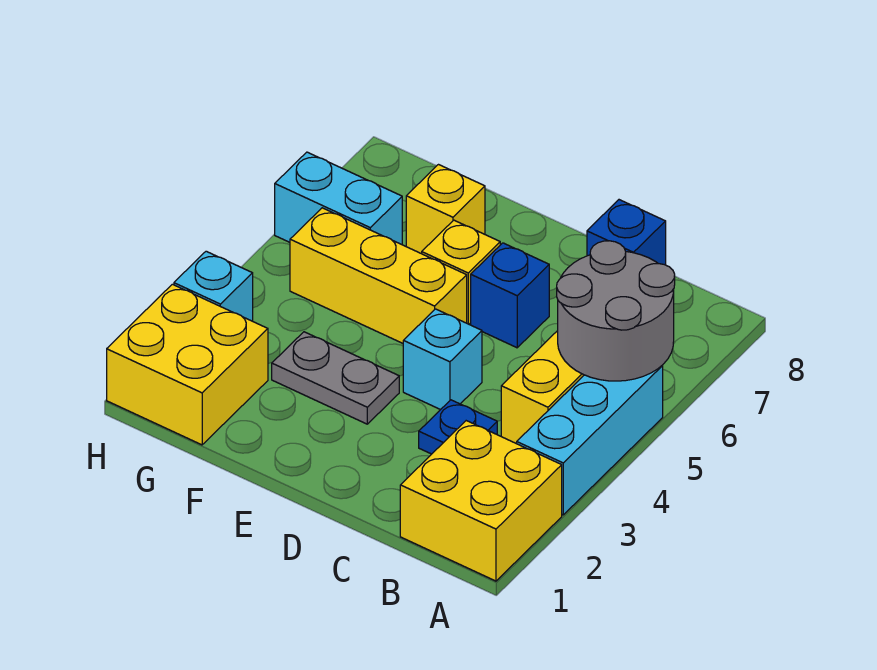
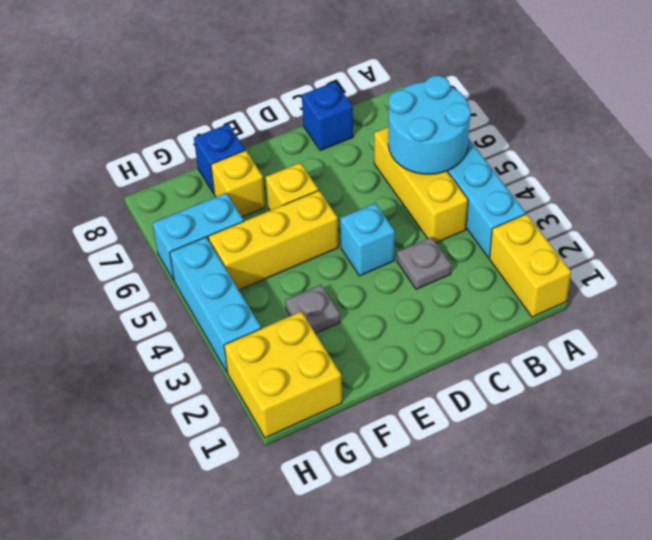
yellow brick A1:B2 level 1 -> yellow brick A1:A2 level 1
grey round brick A5:B6 level 2 -> cyan round brick A5:B6 level 2
blue plate C3 level 1 -> grey plate C3 level 1
blue brick D6 level 1 -> blue brick F8 level 1
grey plate E3:F3 level 1 -> grey plate F3 level 1
cyan brick H3 level 1 -> cyan brick H3:H5 level 1

